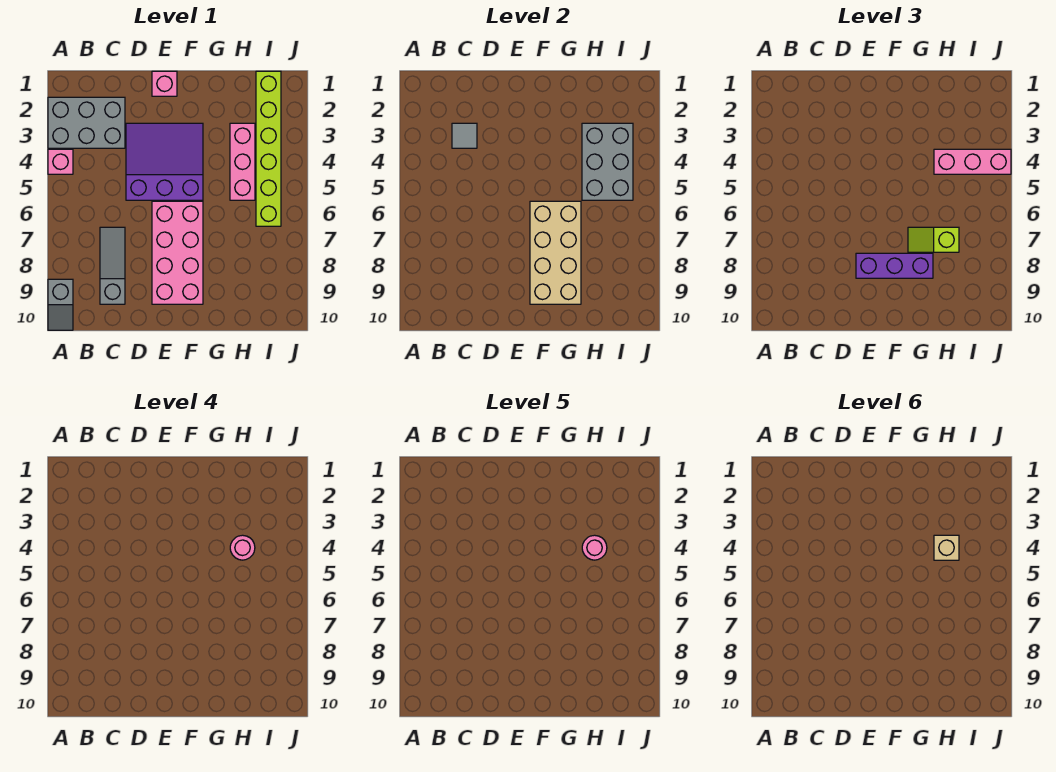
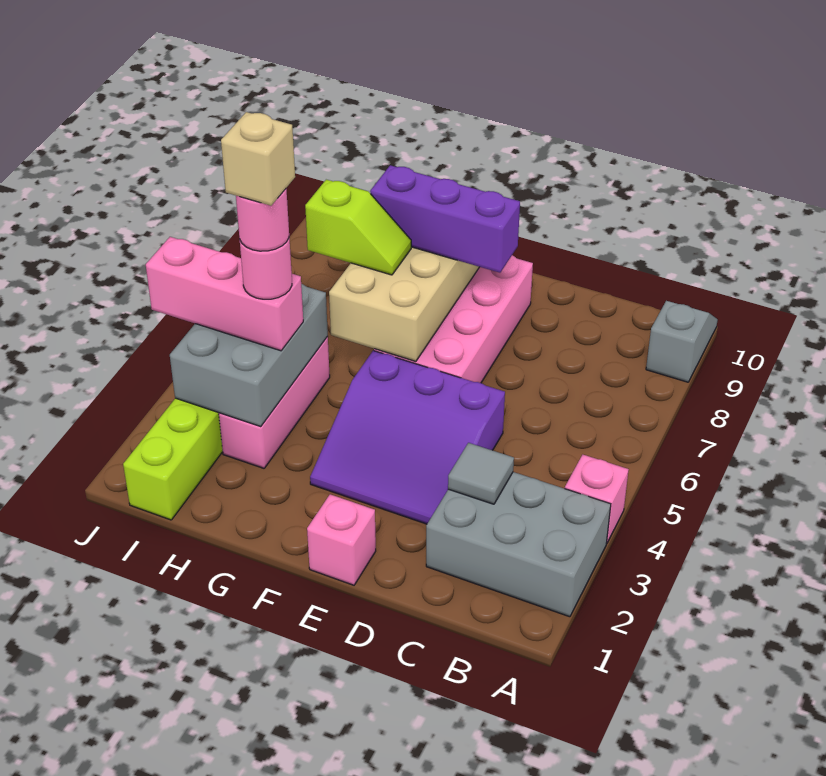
grey slope C7:C9 level 1 top 9 -> none

